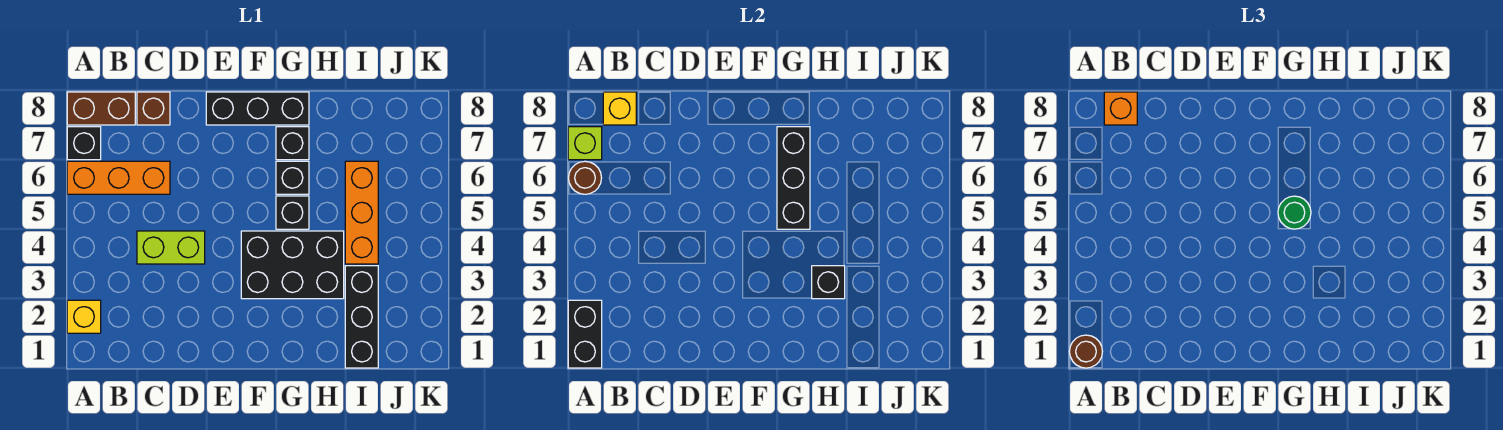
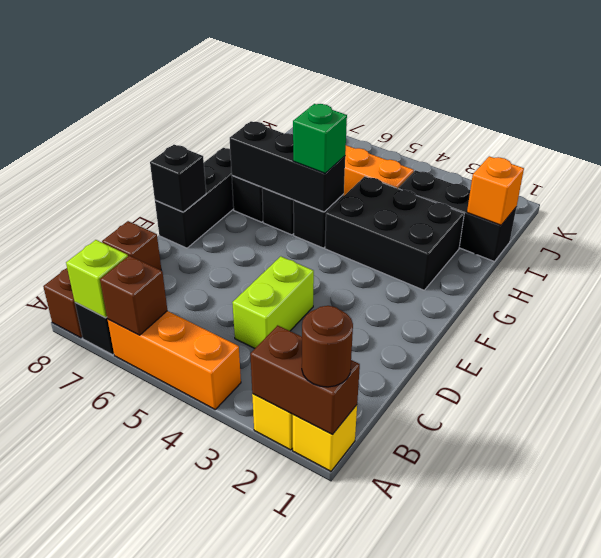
black brick A1:A2 level 2 -> brown brick A1:A2 level 2
orange brick A6:C6 level 1 -> orange brick A4:A6 level 1
brown round brick A6 level 2 -> brown brick A6 level 2
yellow brick B8 level 2 -> yellow brick A1 level 1
orange brick B8 level 3 -> orange brick I1 level 2
black brick F3:H4 level 1 -> black brick G2:H4 level 1
green round brick G5 level 3 -> green brick G5 level 3
black brick H3 level 2 -> black brick E8 level 2

